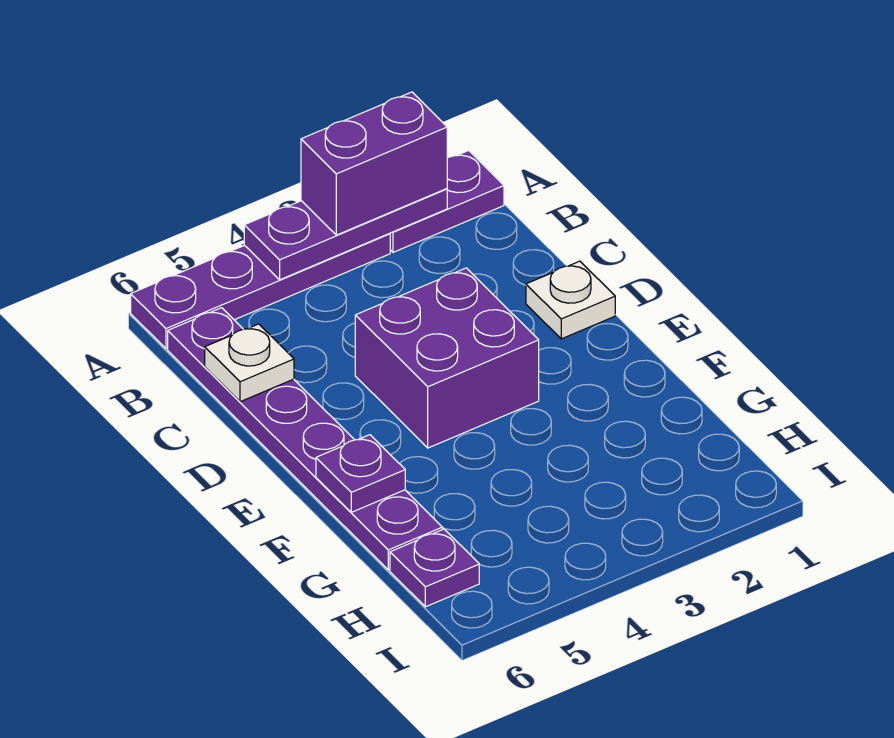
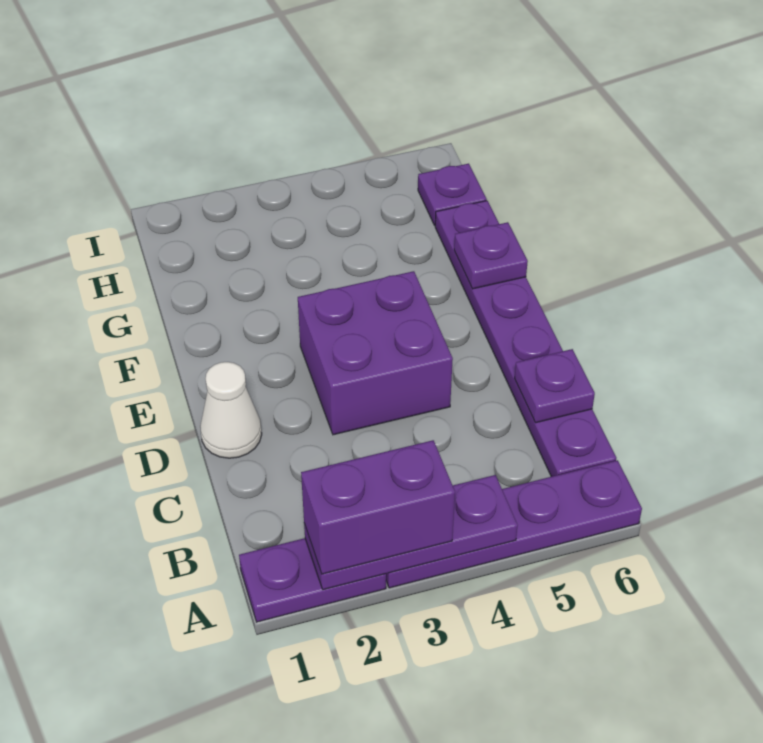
white plate C6 level 2 -> purple plate C6 level 2
white plate D1 level 1 -> white cone D1 level 1

